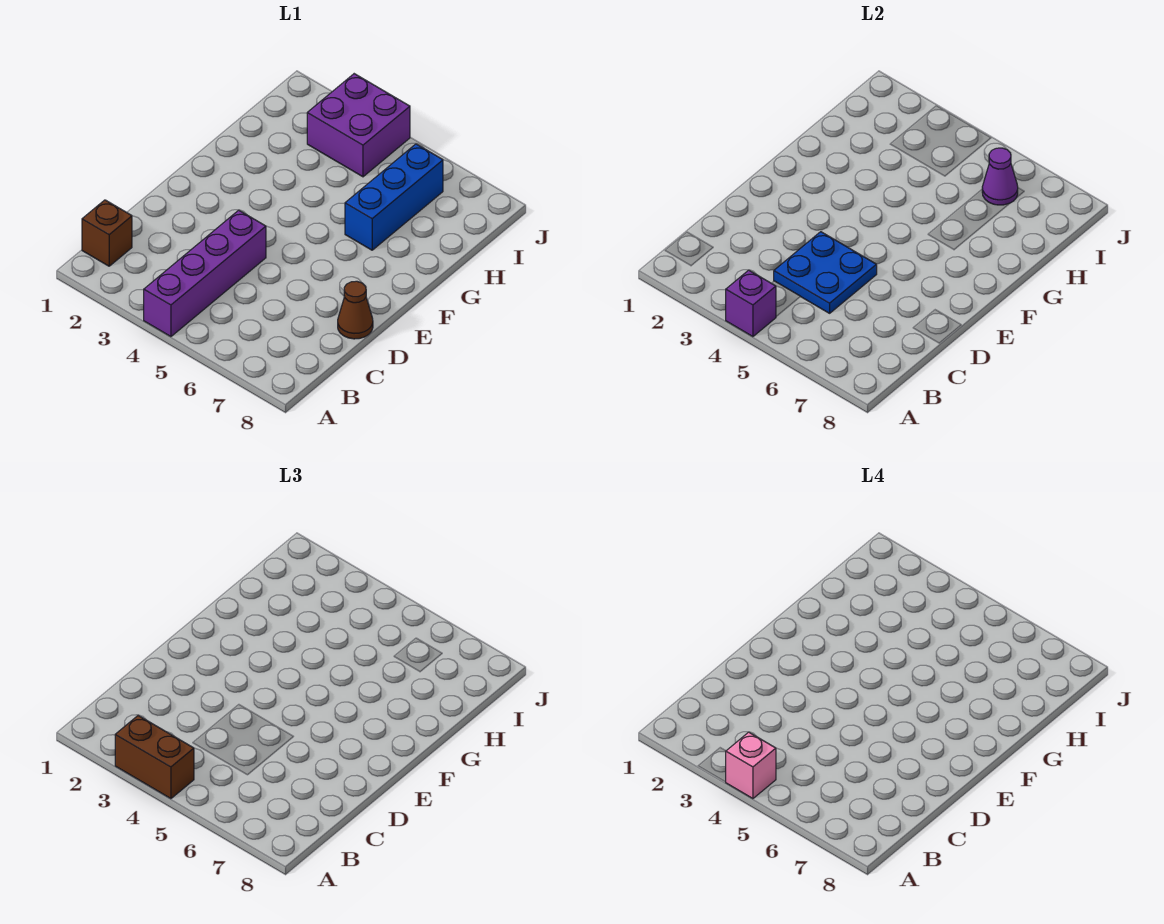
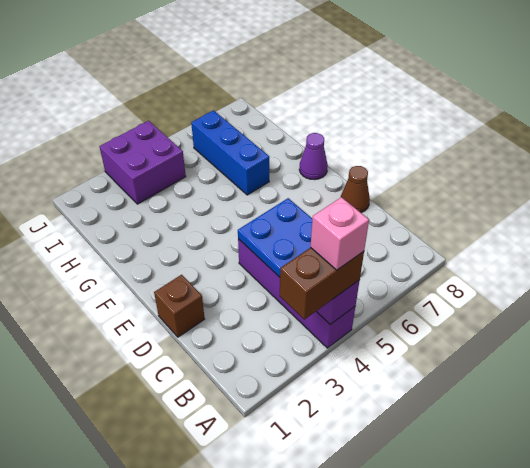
brown brick B1 level 1 -> brown brick D1 level 1
purple cone I6 level 2 -> purple cone F8 level 1

